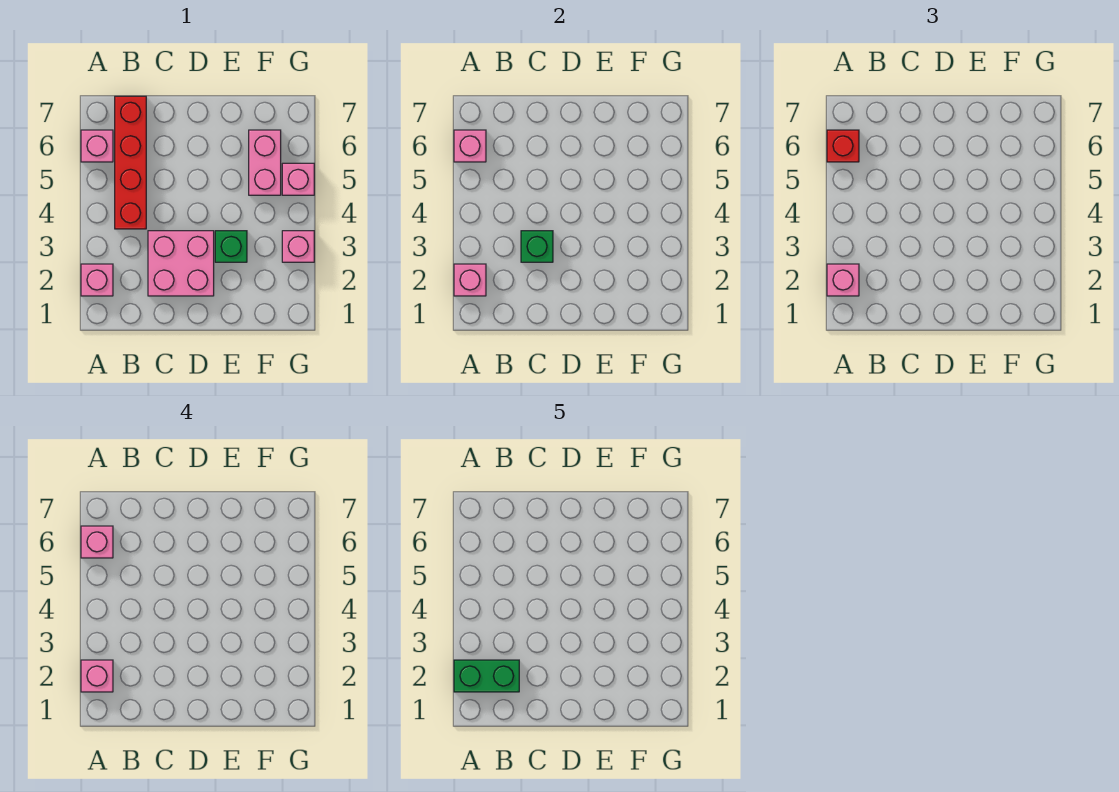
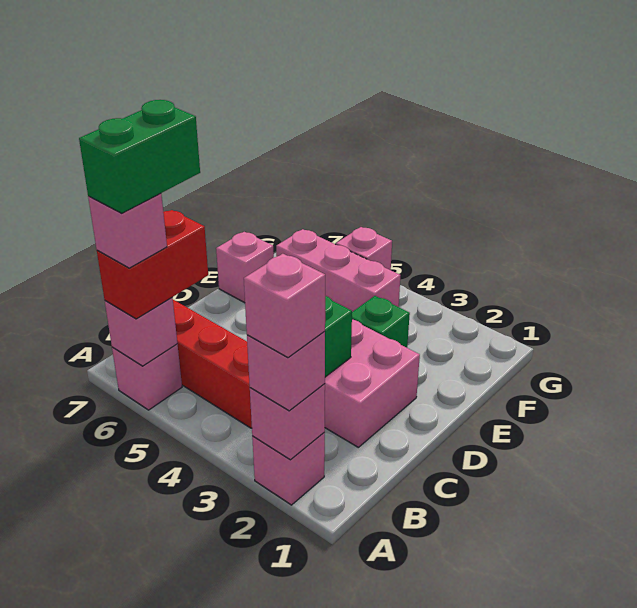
green brick A2:B2 level 5 -> green brick A6:B6 level 5
red brick A6 level 3 -> red brick A6:B6 level 3
pink brick F5:F6 level 1 -> pink brick F4:F6 level 1
pink brick G3 level 1 -> pink brick E7 level 1

